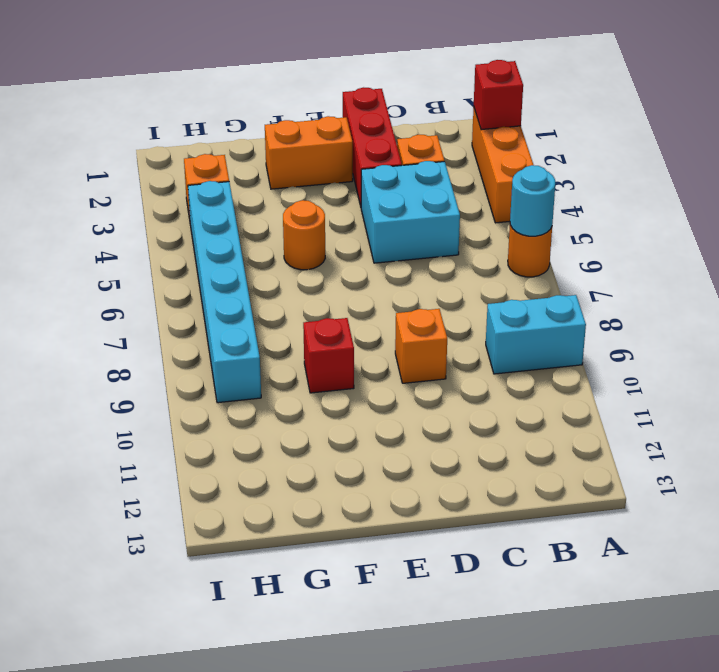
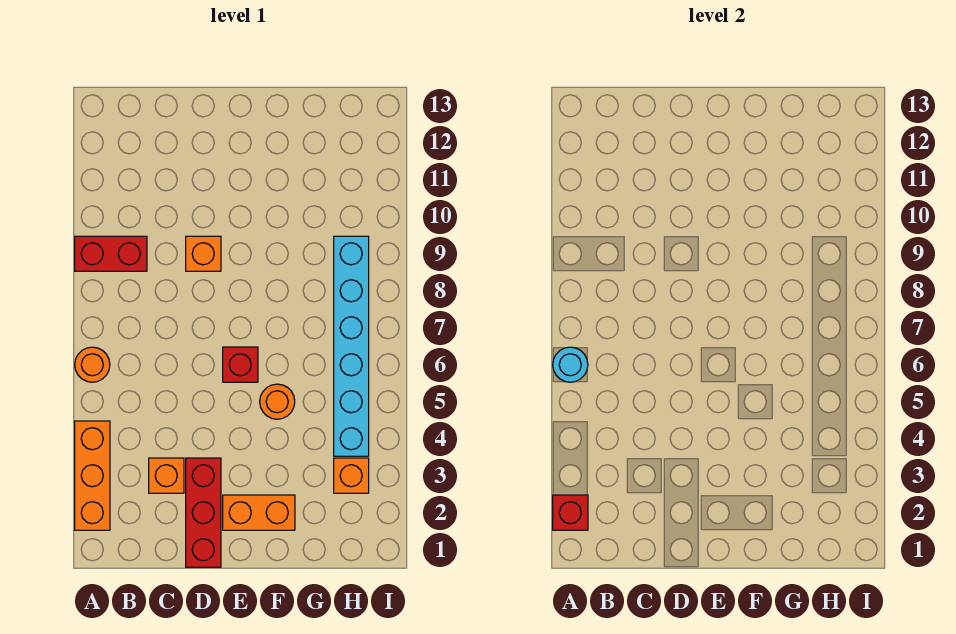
cyan brick A9:B9 level 1 -> red brick A9:B9 level 1
cyan brick C4:D5 level 1 -> none
red brick F9 level 1 -> red brick E6 level 1

